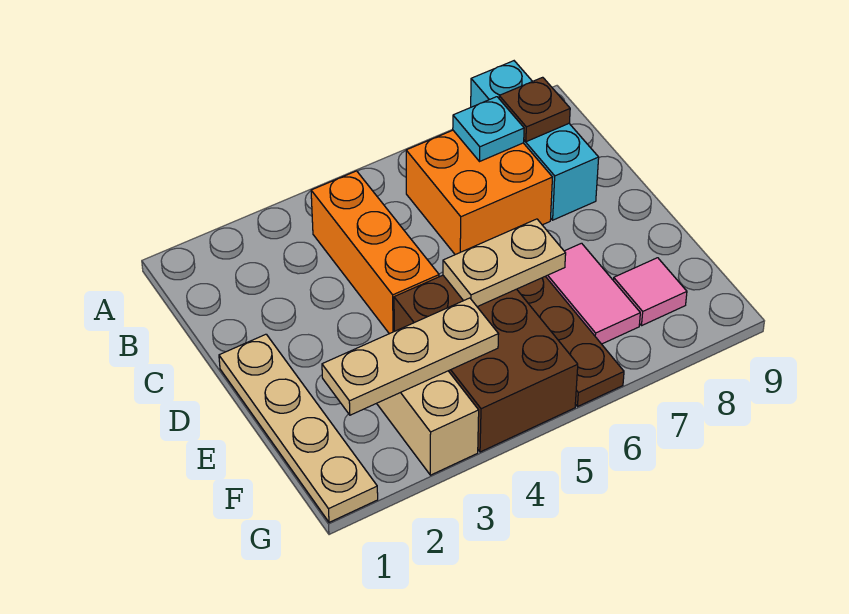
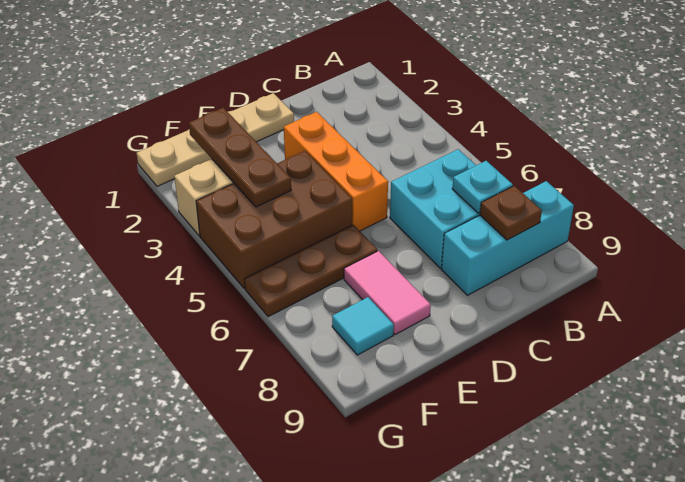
orange brick B4:D4 level 1 -> orange brick D3:D5 level 1
orange brick B6:C7 level 1 -> cyan brick B6:C7 level 1
tan plate E5:E6 level 2 -> none
pink tile E7:F7 level 1 -> pink tile E7:E8 level 1
tan plate F2:F4 level 2 -> brown plate F2:F4 level 2
pink tile F8 level 1 -> cyan tile F8 level 1

